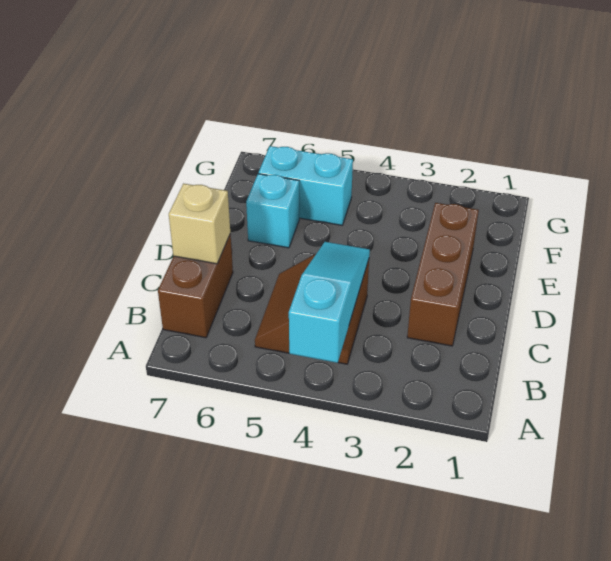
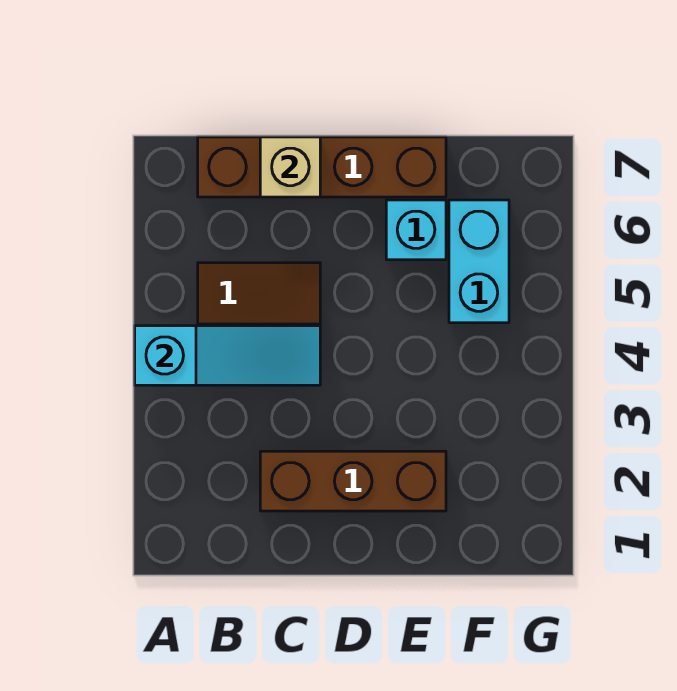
brown brick B7:C7 level 1 -> brown brick B7:E7 level 1

